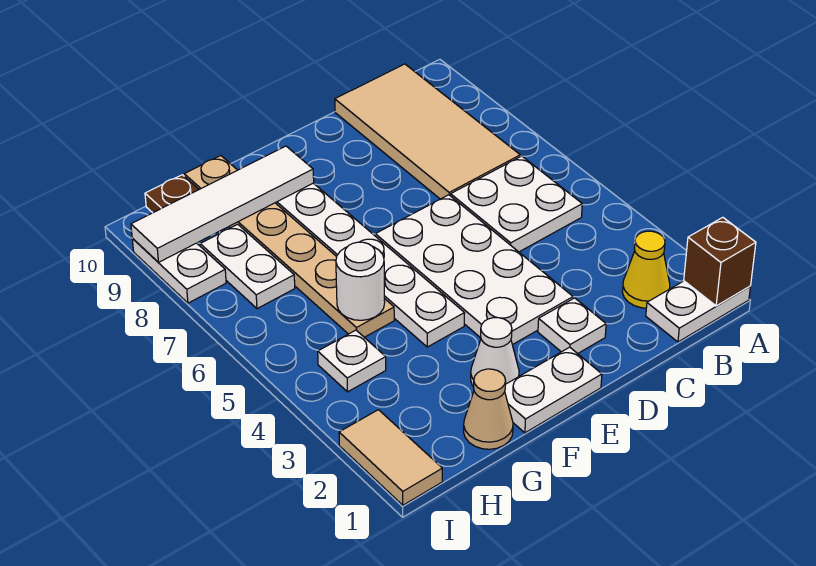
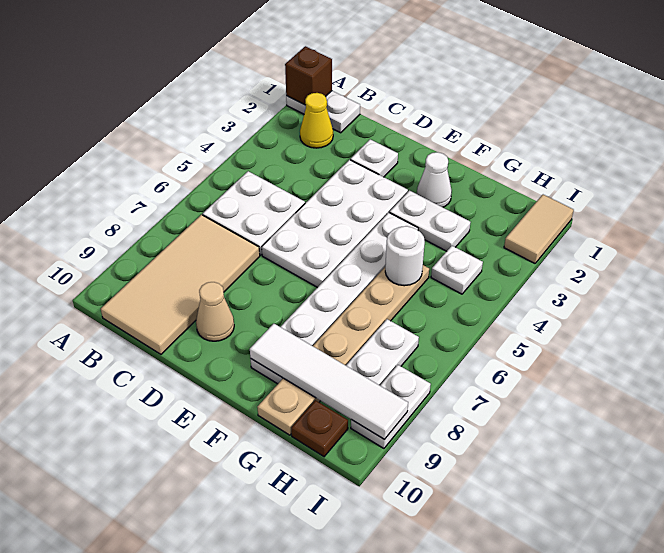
white plate E1:F1 level 1 -> white plate F3:G3 level 1
tan cone G1 level 1 -> tan cone D9 level 1

